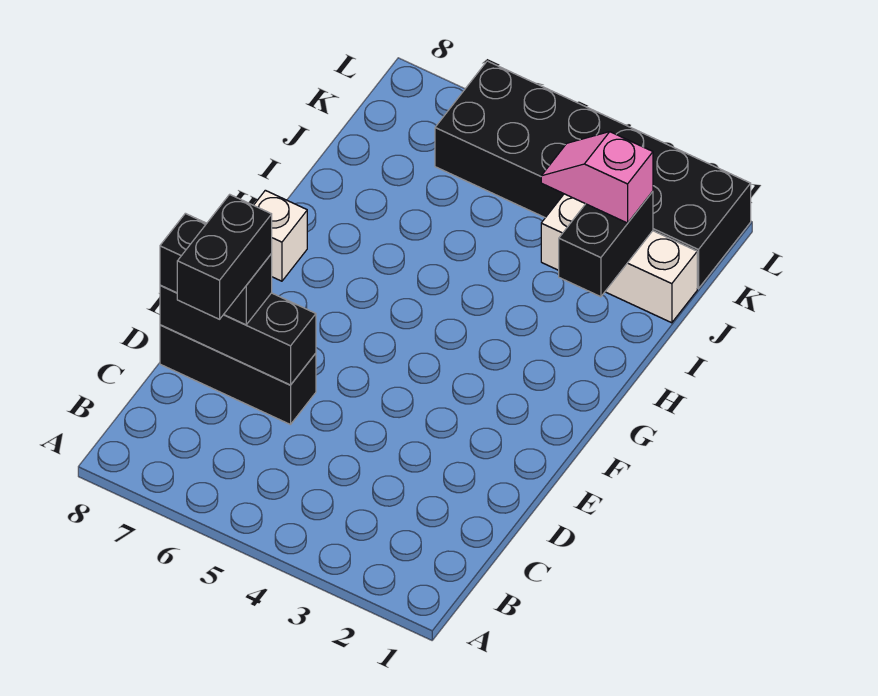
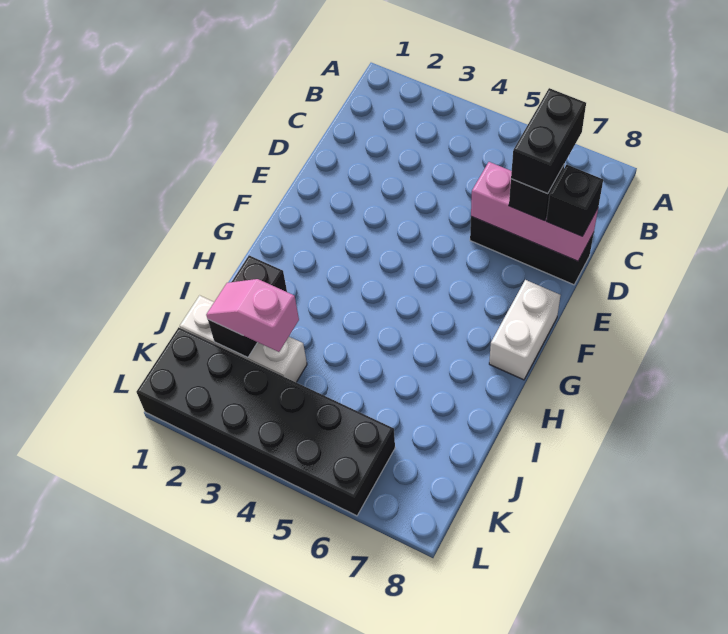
black brick D6:D8 level 2 -> pink brick D6:D8 level 2
white brick G8 level 1 -> white brick F8:G8 level 1
pink slope J2:J3 level 3 top 2 -> pink slope J2:J3 level 3 top 3

